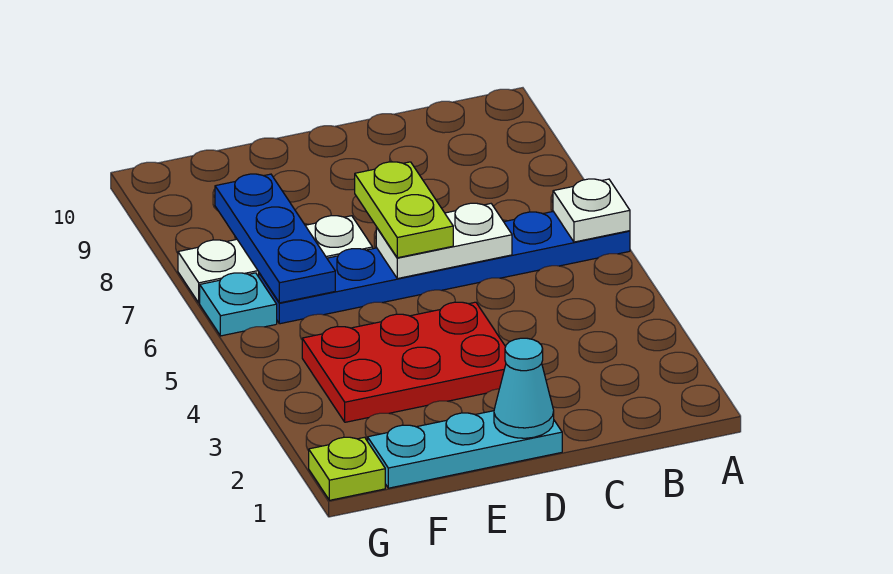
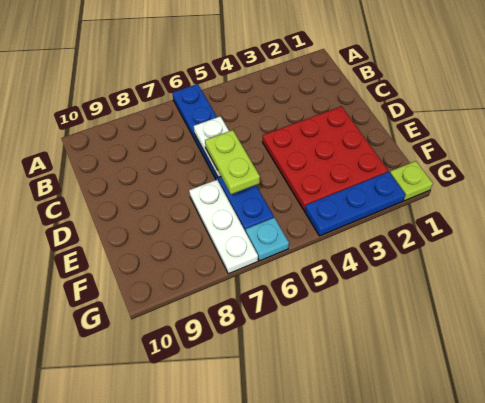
white plate A6 level 2 -> none
cyan plate D1:F1 level 1 -> none
cyan cone D1 level 2 -> none
red plate D3:F4 level 1 -> red plate D2:F4 level 1
lime plate D6:D7 level 3 -> lime plate D6:E6 level 3
blue plate F6:F8 level 2 -> blue plate G2:G4 level 1

